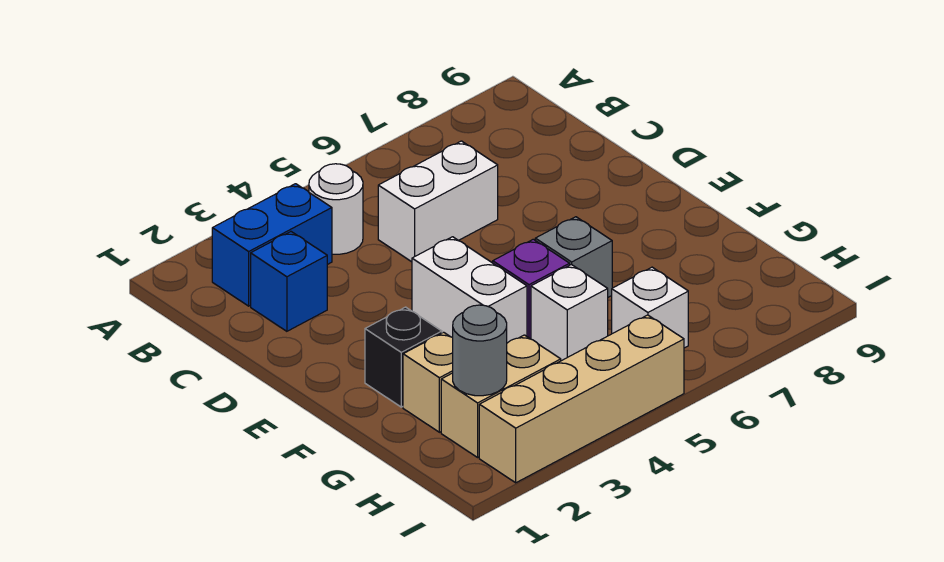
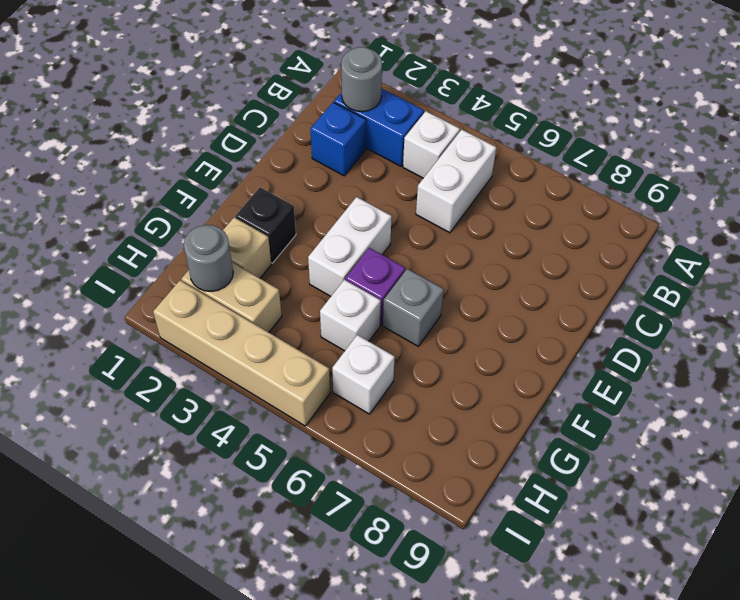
none -> grey round brick B2 level 2
white round brick B4 level 1 -> white brick B4 level 1
white brick C5:C6 level 1 -> white brick B5:C5 level 1

